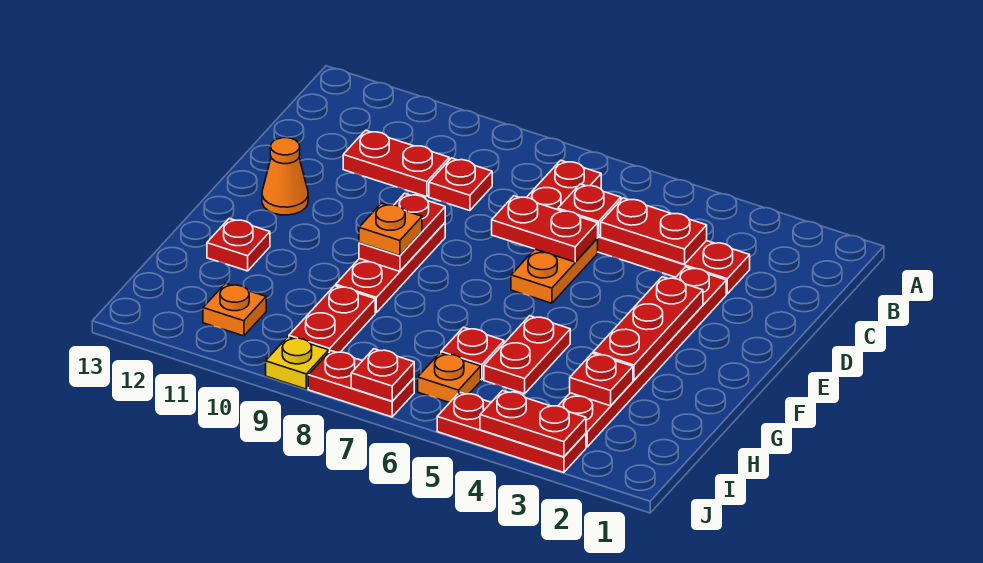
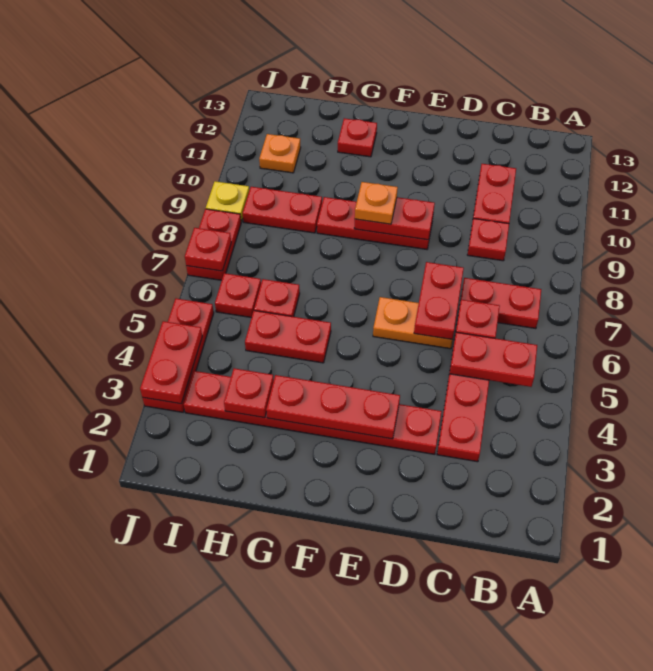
red plate C4:C5 level 2 -> red plate B5:C5 level 2
orange cone E12 level 1 -> none
orange plate I6 level 1 -> red plate I6 level 1

